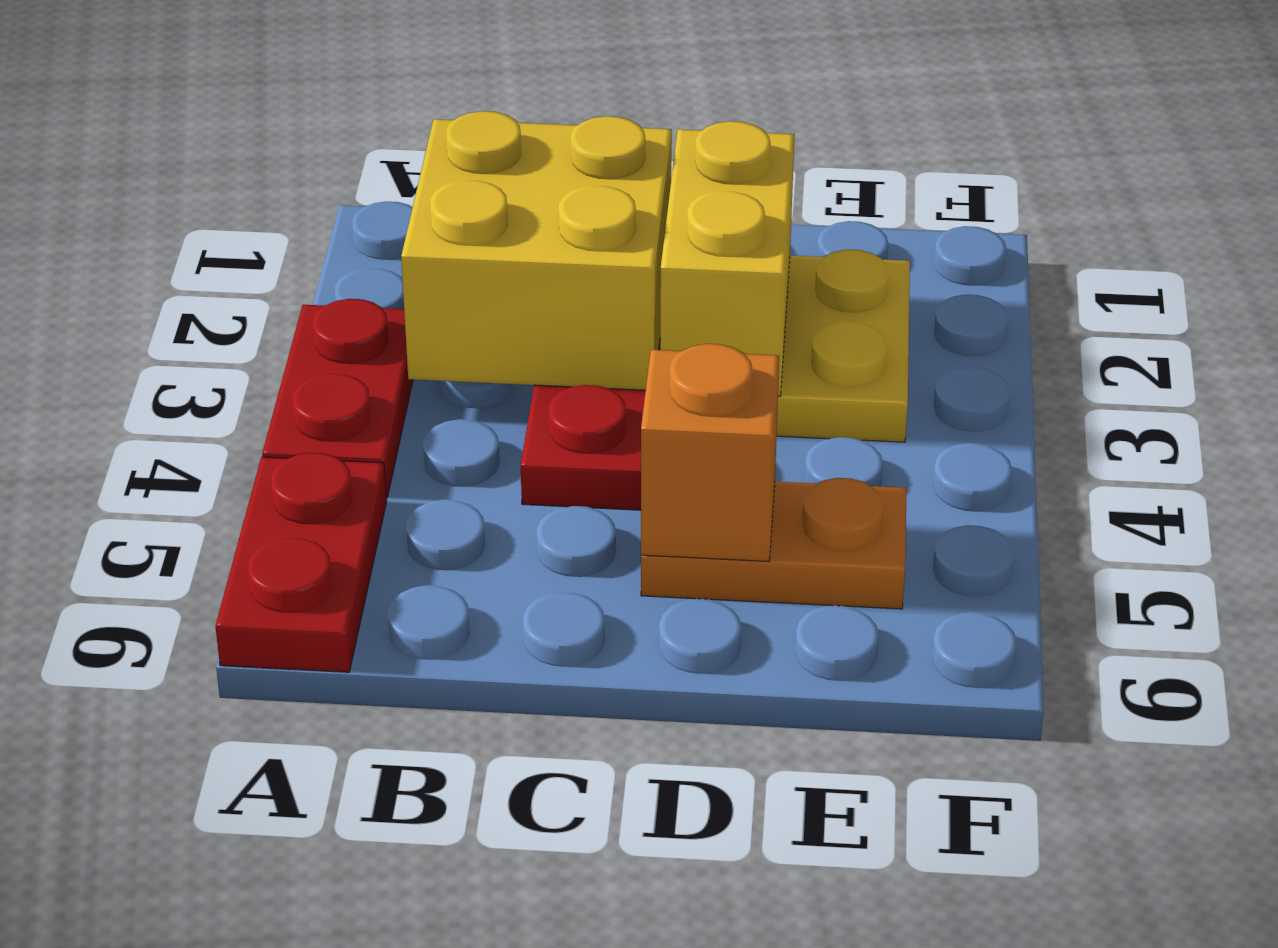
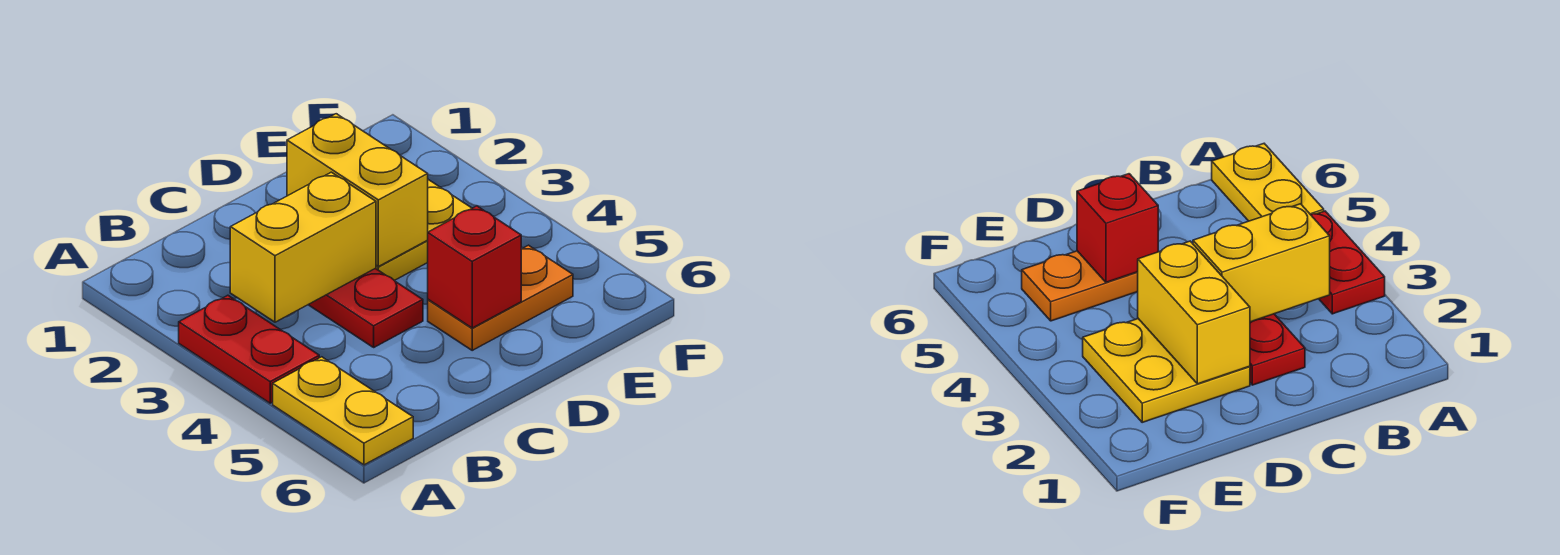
red plate A5:A6 level 1 -> yellow plate A5:A6 level 1
yellow brick B2:C3 level 2 -> yellow brick B3:C3 level 2
orange brick D5 level 2 -> red brick D5 level 2

